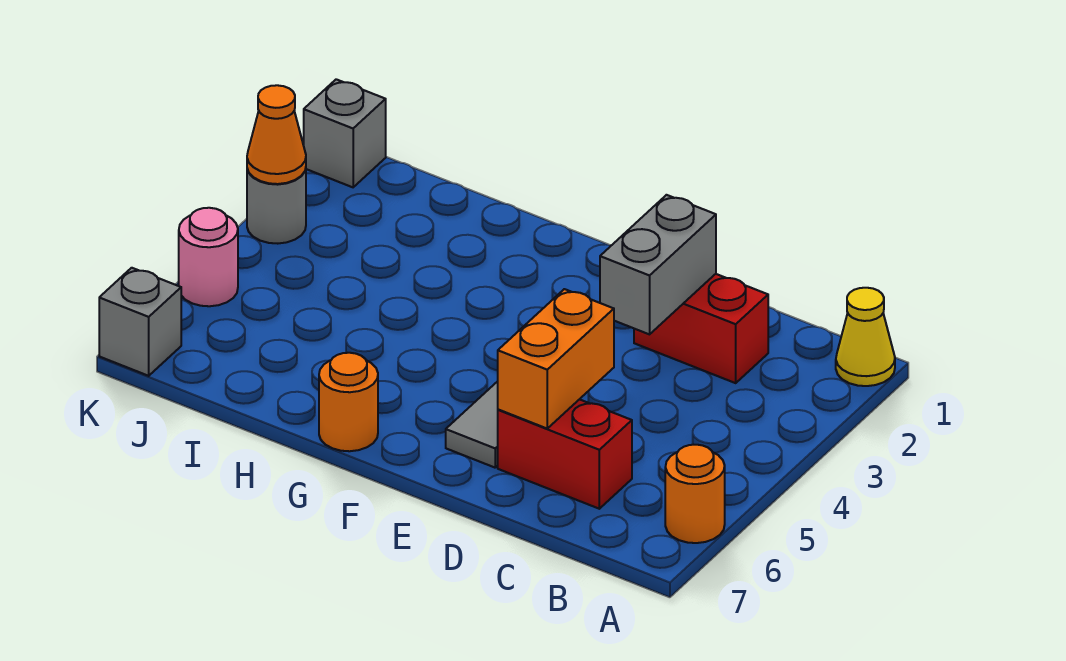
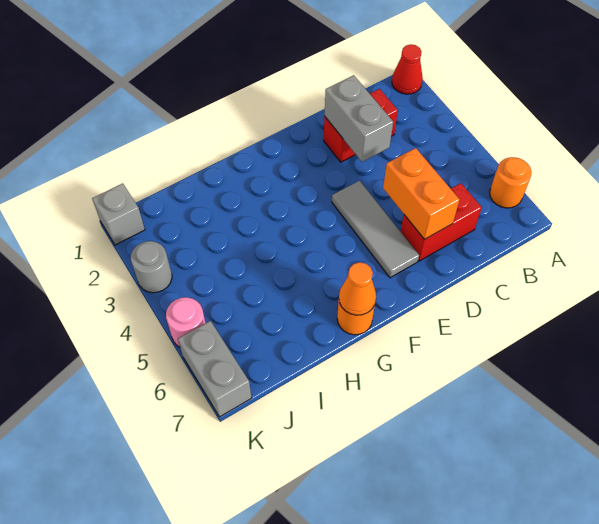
yellow cone A1 level 1 -> red cone A1 level 1
orange cone K3 level 2 -> orange cone G7 level 2
grey brick K7 level 1 -> grey brick K6:K7 level 1

